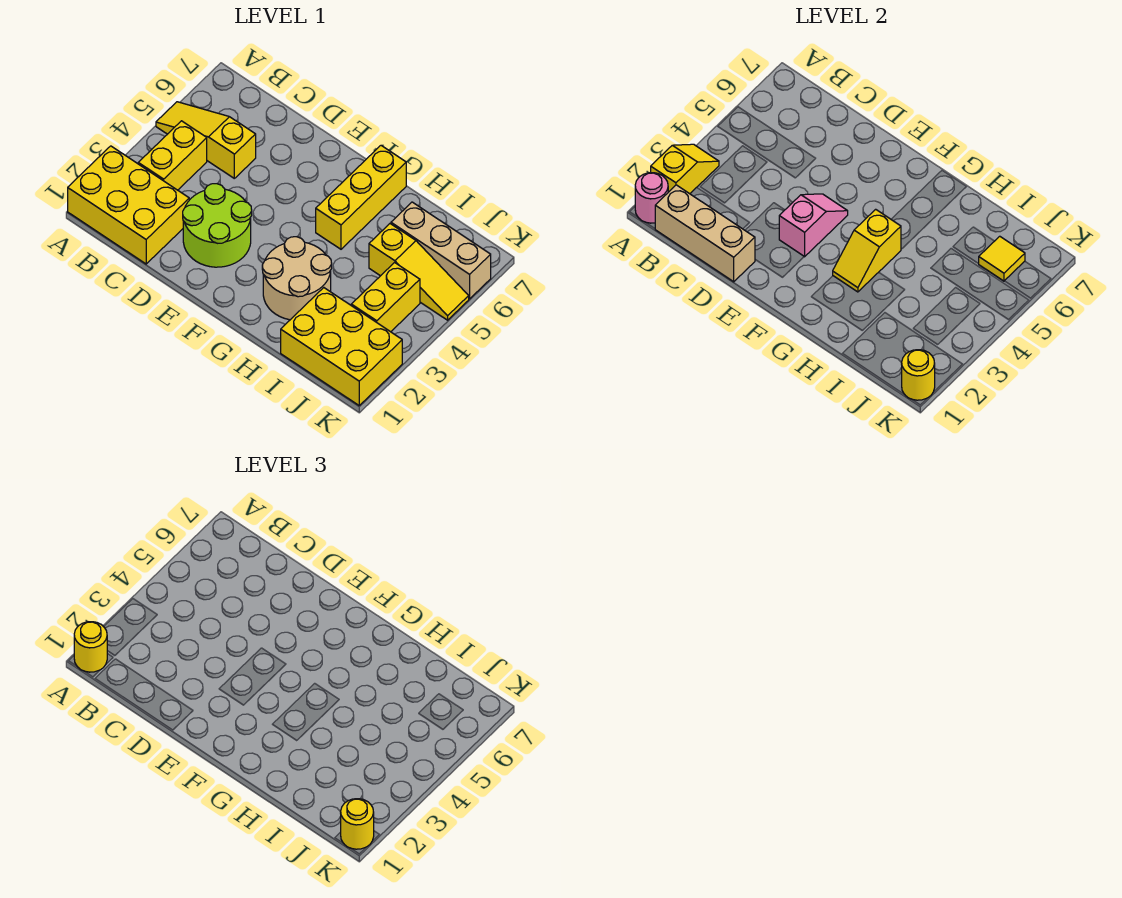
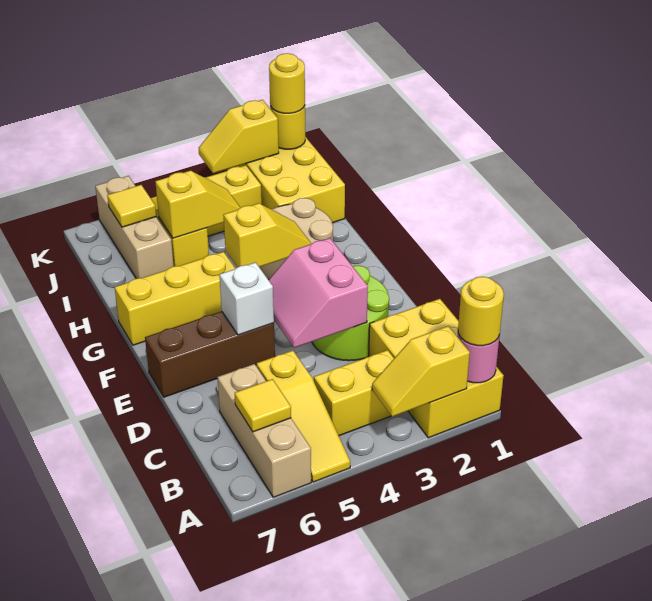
tan brick B1:D1 level 2 -> tan brick A6:C6 level 1
none -> yellow tile B6 level 2
pink slope E3:E4 level 2 top 3 -> pink slope D3:E4 level 2 top 3
none -> brown brick E5:E7 level 1
none -> white brick E5 level 2
none -> yellow slope I4:I5 level 2 top 5
none -> yellow slope K2:K3 level 2 top 2

